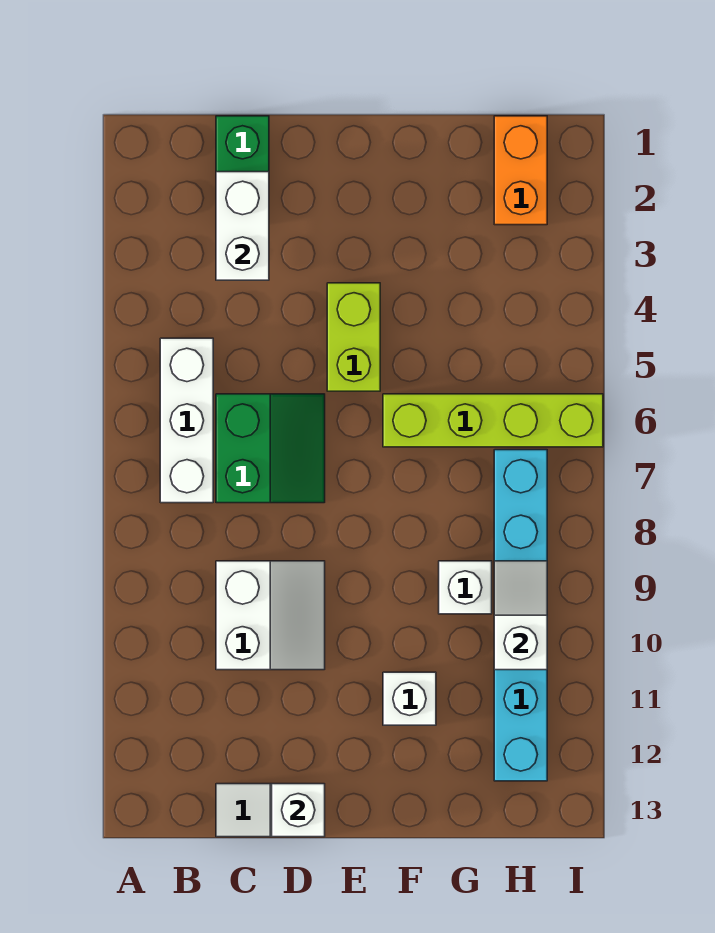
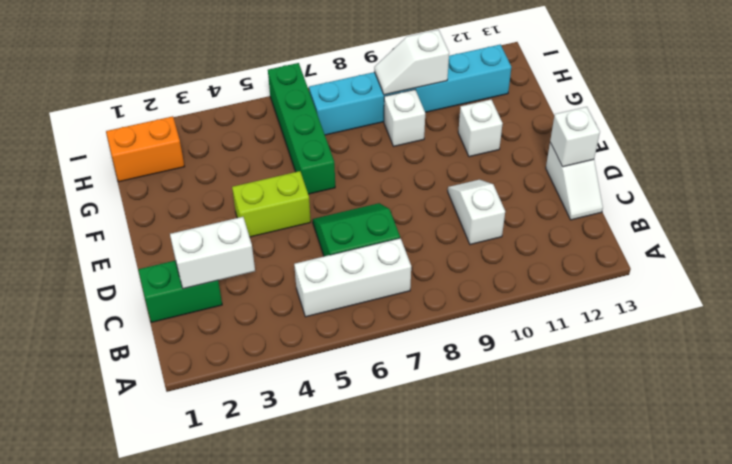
white slope C9:D10 level 1 top C -> white slope C10:D10 level 1 top C
lime brick F6:I6 level 1 -> green brick F6:I6 level 1

